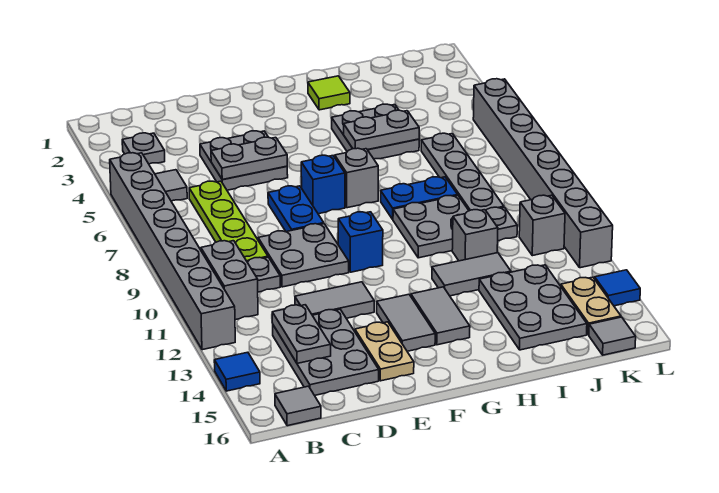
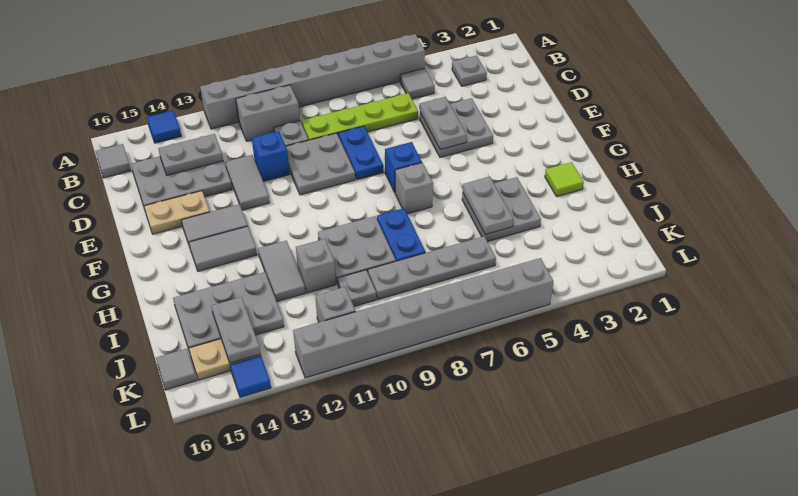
blue plate E7:E8 level 1 -> blue plate D8:E8 level 1
blue brick F10 level 1 -> blue brick D11 level 1
none -> grey plate J14:K14 level 2

